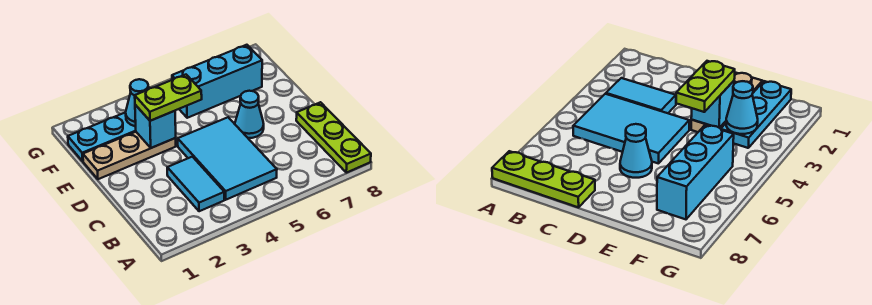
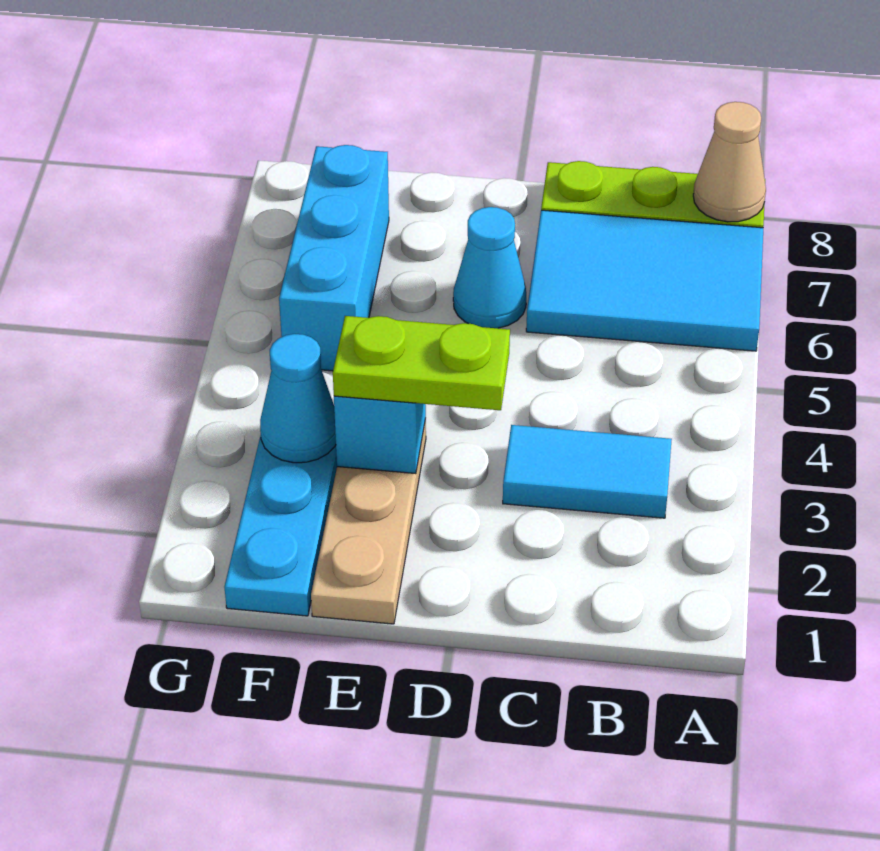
none -> tan cone A8 level 2
cyan tile B4:D5 level 1 -> cyan tile A6:C7 level 1
lime plate E3:E4 level 3 -> lime plate D3:E3 level 3

